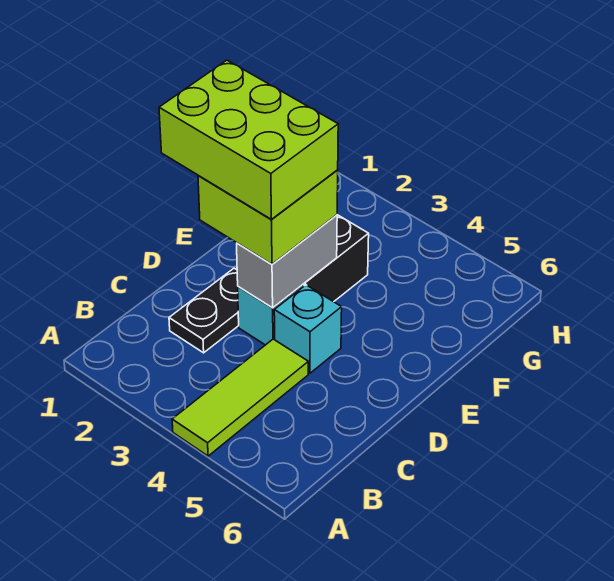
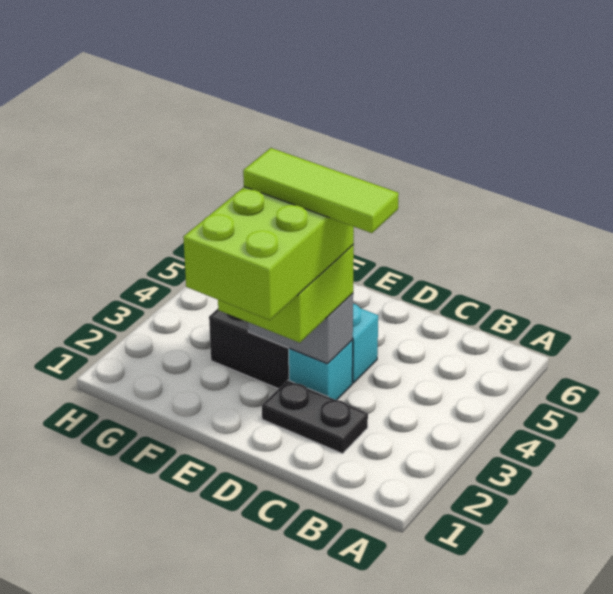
lime tile A4:C4 level 1 -> lime tile C3:E3 level 5

